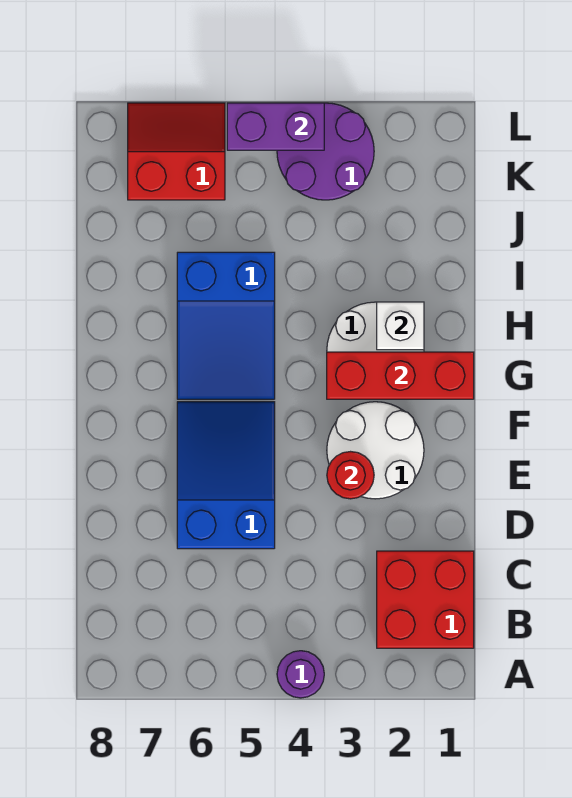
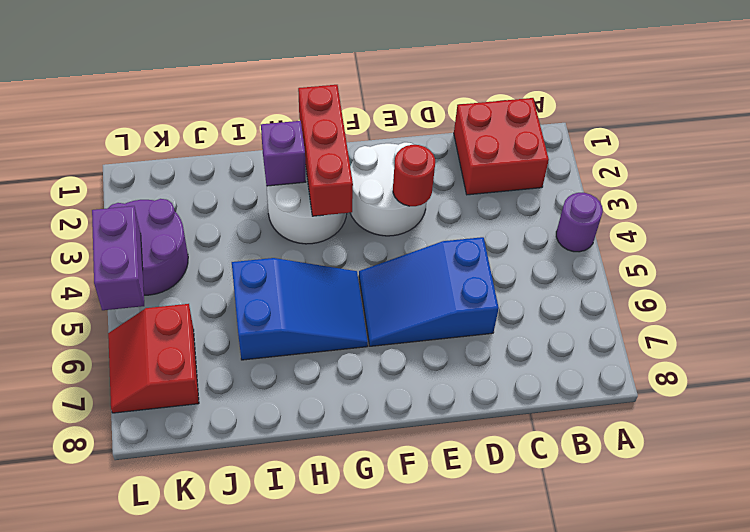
white brick H2 level 2 -> purple brick H2 level 2

